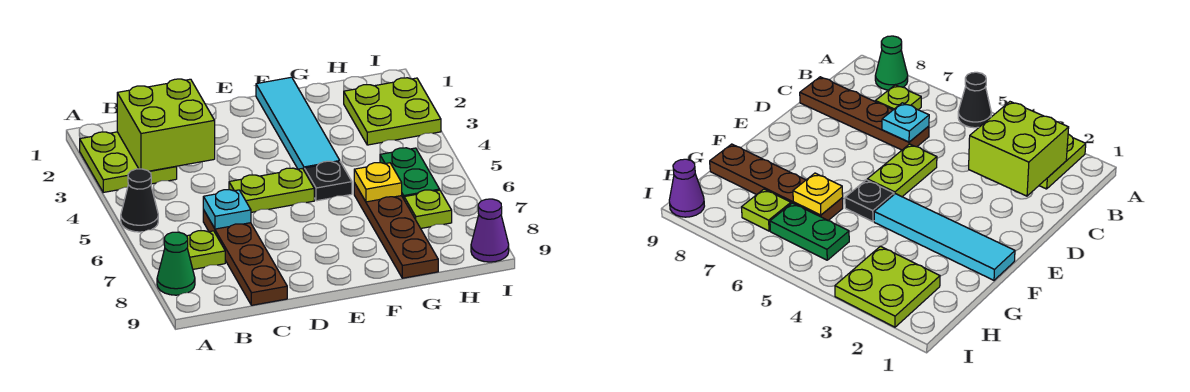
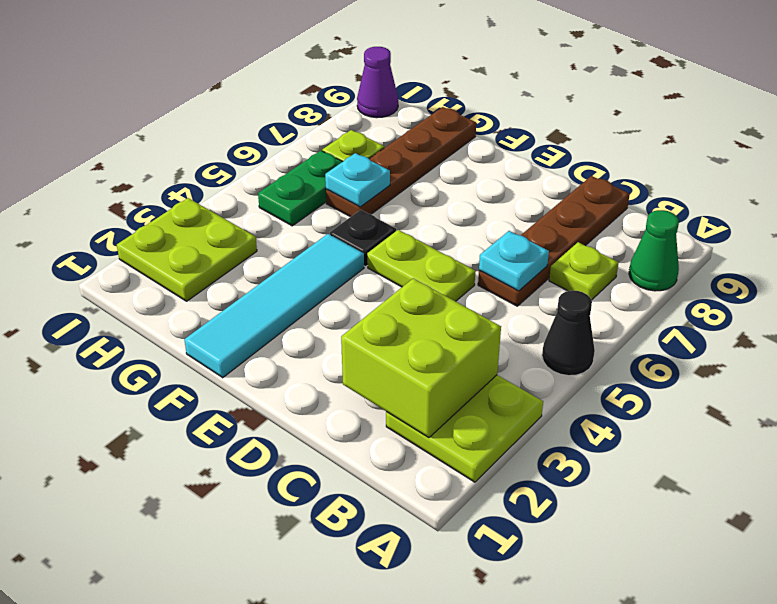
yellow plate G6 level 2 -> cyan plate G6 level 2

